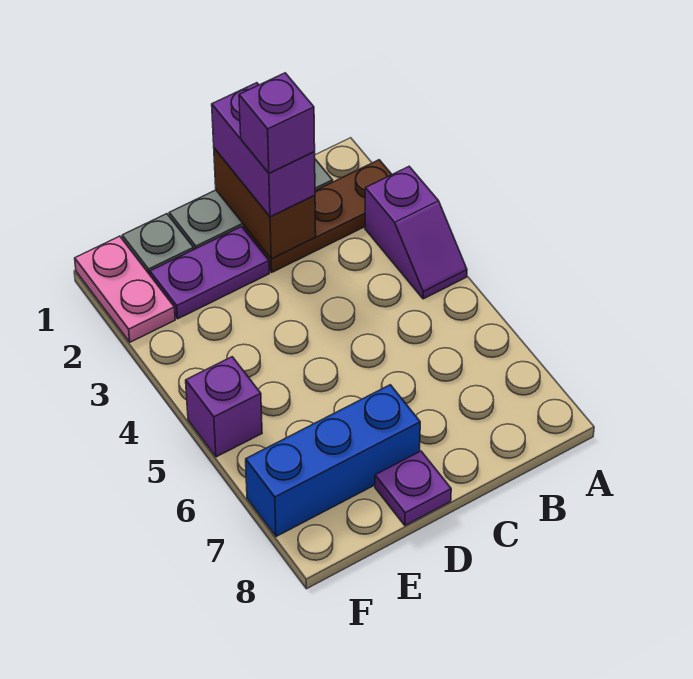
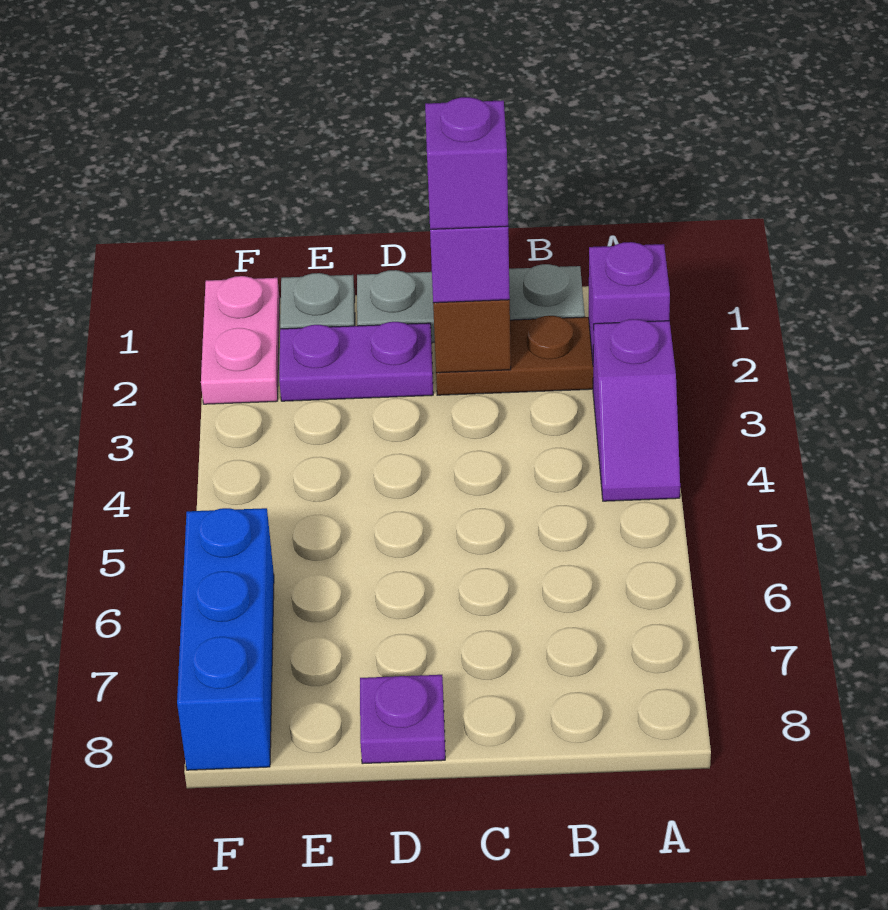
blue brick D7:F7 level 1 -> blue brick F6:F8 level 1
purple brick F5 level 1 -> purple brick A2 level 2

